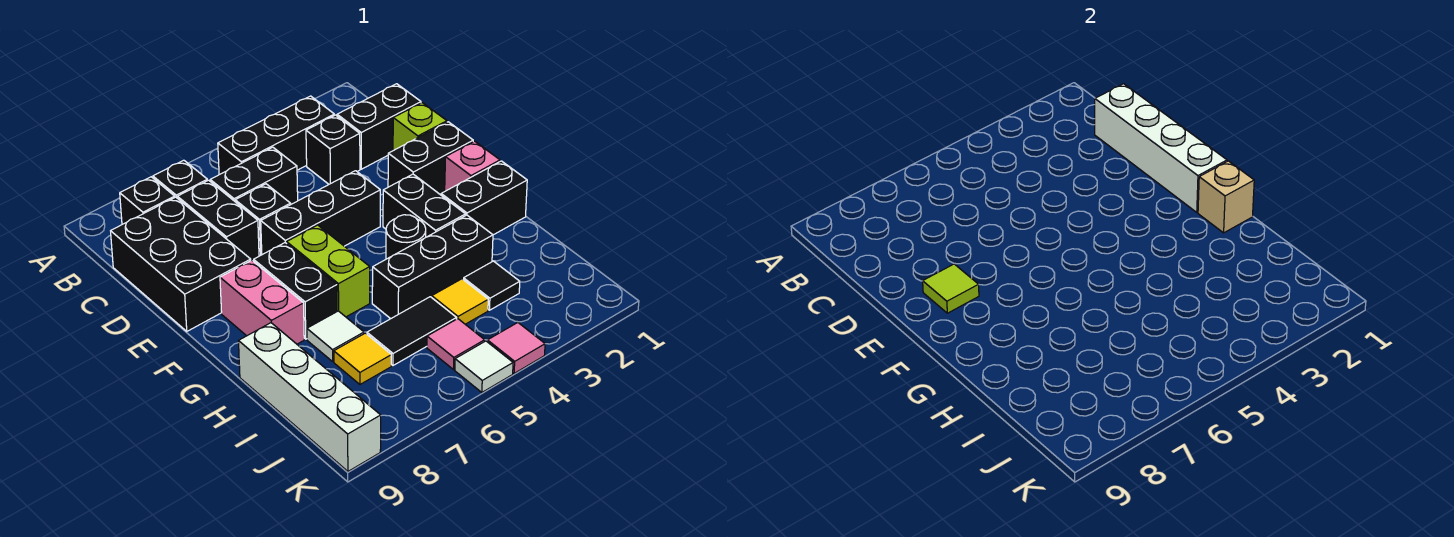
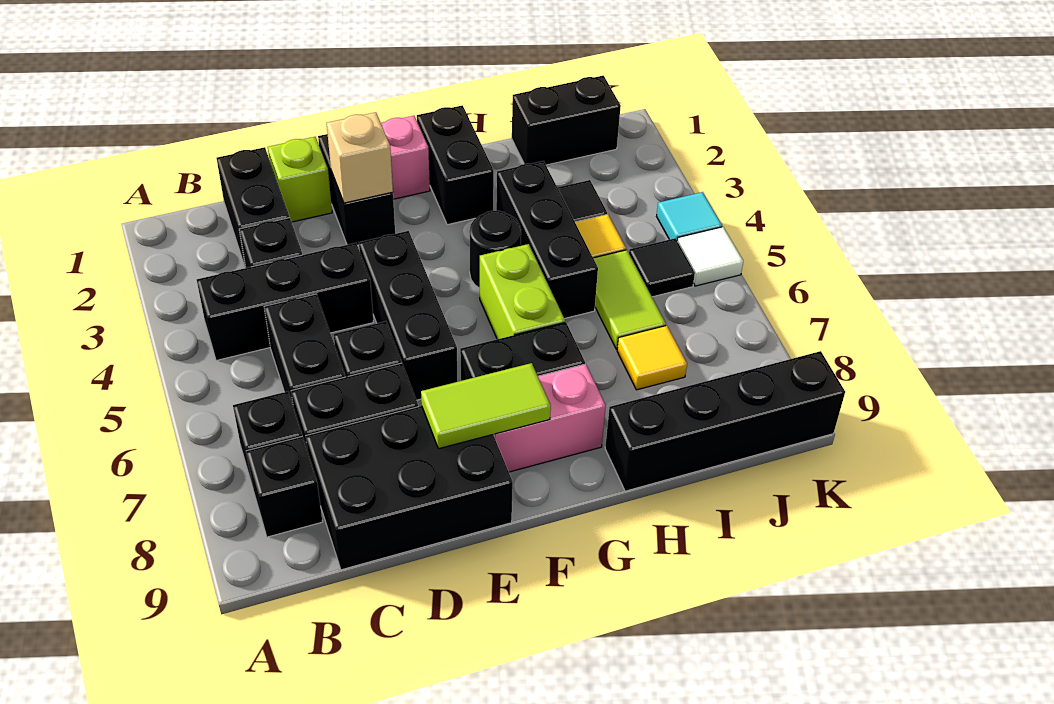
black brick B3:B5 level 1 -> black brick B4:D4 level 1
white brick C1:F1 level 2 -> none
lime tile E8 level 2 -> lime tile E8:F8 level 2
black brick F3:G3 level 1 -> black brick I1:J1 level 1
lime brick F6:G6 level 1 -> lime brick G5:G6 level 1
tan brick G1 level 2 -> tan brick E2 level 2
white tile H7 level 1 -> none
white brick H9:K9 level 1 -> black brick H9:K9 level 1
black tile I5:I6 level 1 -> lime tile I5:I6 level 1
pink tile J5 level 1 -> black tile J5 level 1
pink tile K4 level 1 -> cyan tile K4 level 1

